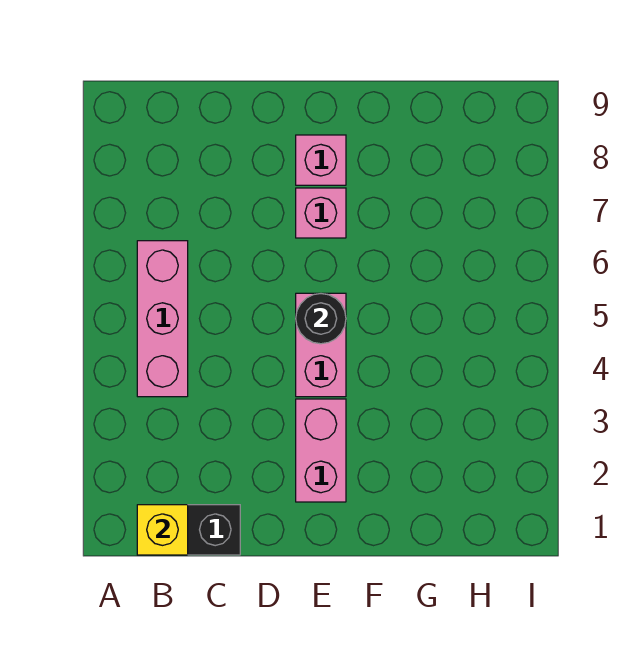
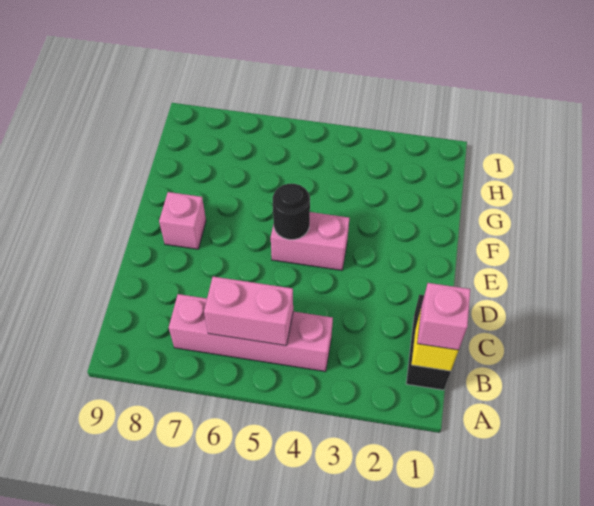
pink brick B4:B6 level 1 -> pink brick B4:B7 level 1
pink brick E2:E3 level 1 -> pink brick B5:B6 level 2
pink brick E7 level 1 -> pink brick B1 level 3

